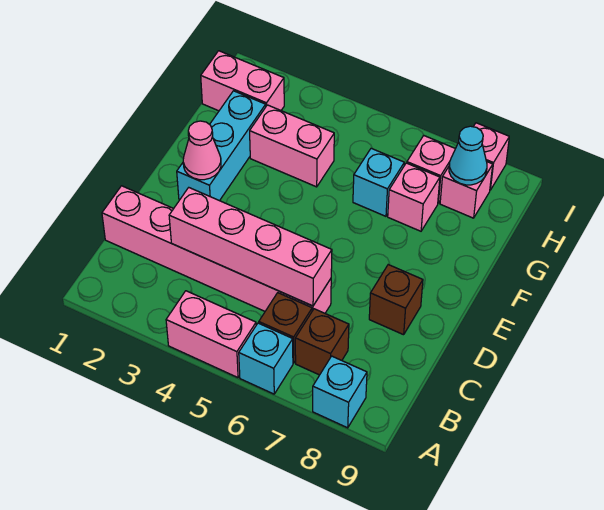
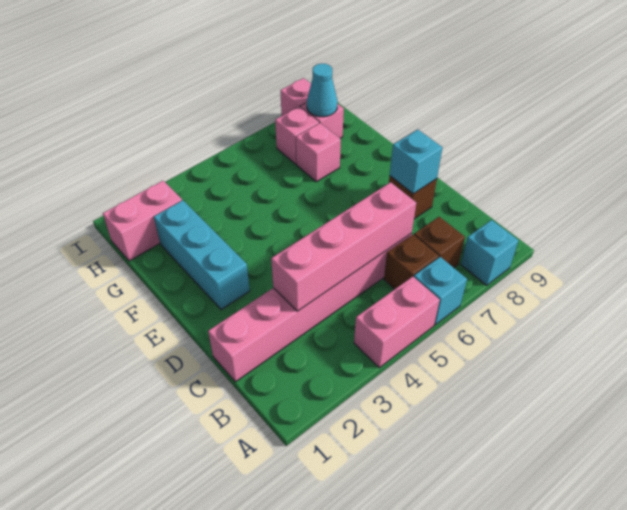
pink cone E2 level 2 -> none
pink brick G3:G4 level 1 -> none
cyan brick G6 level 1 -> cyan brick D8 level 2

